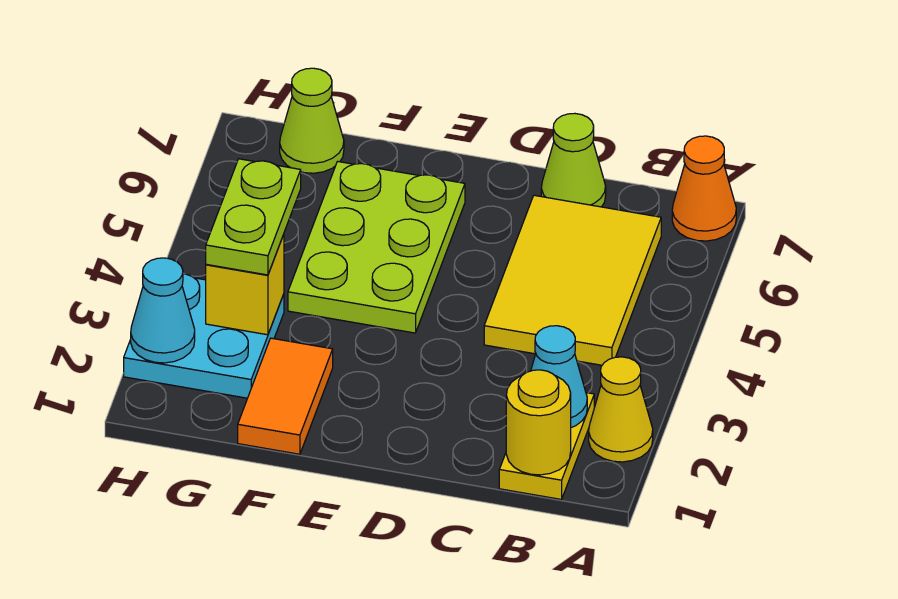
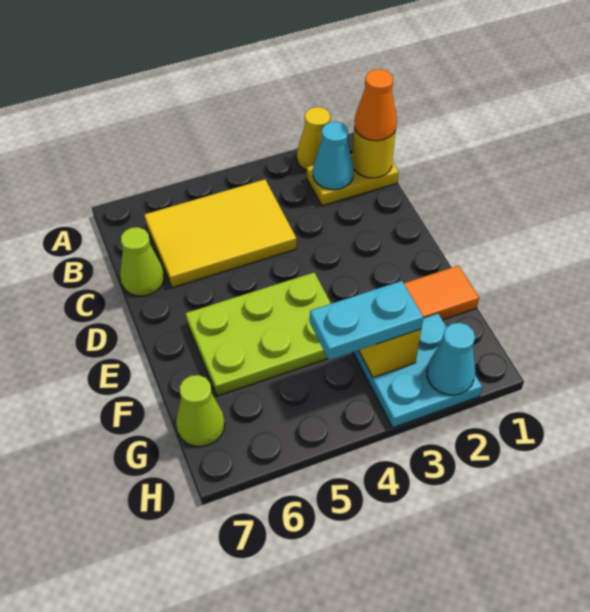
orange cone A7 level 1 -> orange cone B1 level 3
lime plate G3:G4 level 3 -> cyan plate G3:G4 level 3

